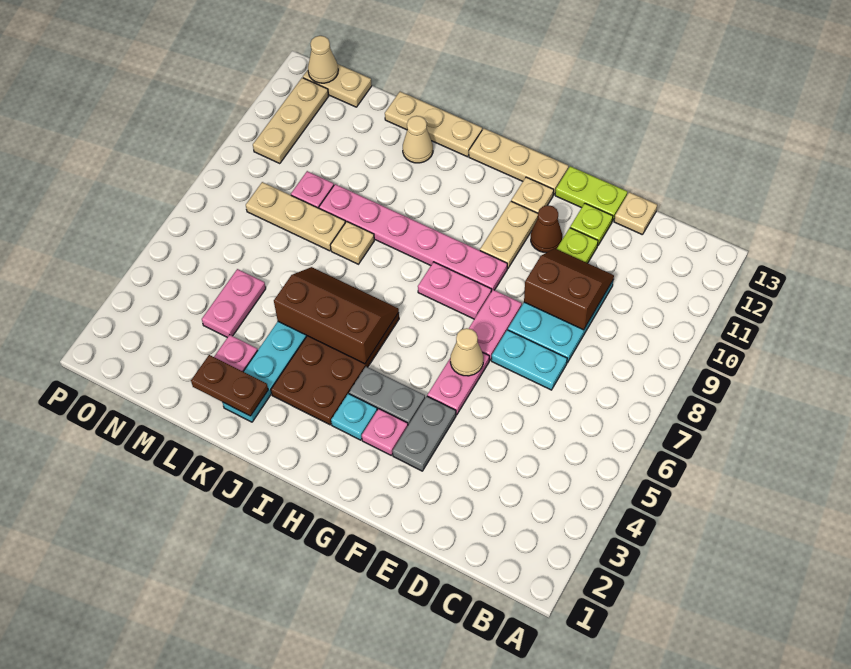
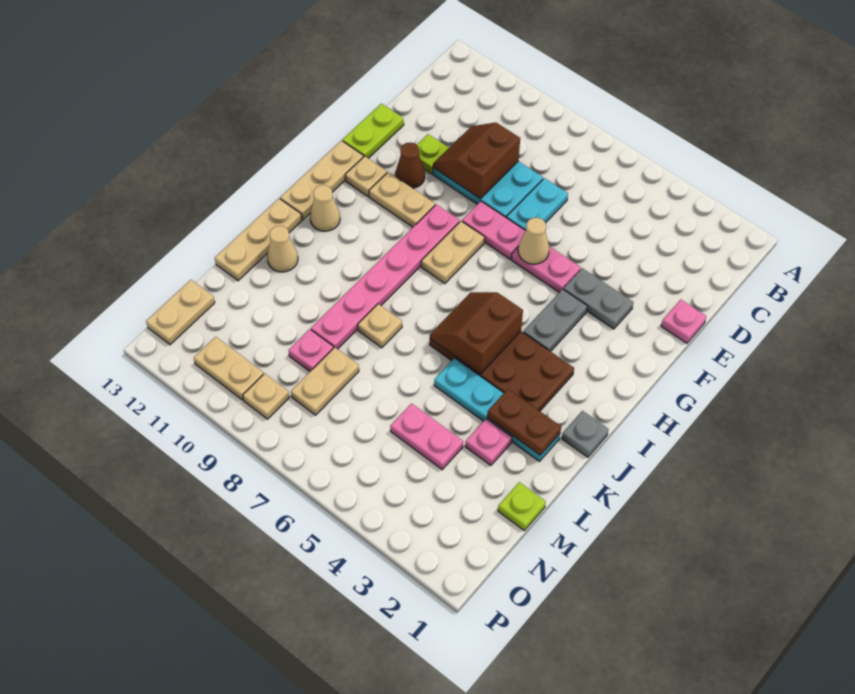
tan plate D13 level 1 -> tan plate O9 level 1
lime plate E12 level 1 -> lime plate M1 level 1
pink plate G3 level 1 -> pink plate E1 level 1
pink plate G8:H8 level 1 -> tan plate G8:H8 level 1
cyan plate H3 level 1 -> none
brown slope I5:K6 level 2 top 5 -> brown slope I5:J6 level 2 top 5
none -> grey plate J1 level 1
brown plate K2:L2 level 2 -> brown plate K2:K3 level 2
tan plate L8:N8 level 1 -> tan plate M8:N8 level 1
tan plate O10:O12 level 1 -> tan plate O10:O11 level 1
tan cone O13 level 2 -> tan cone I12 level 1

